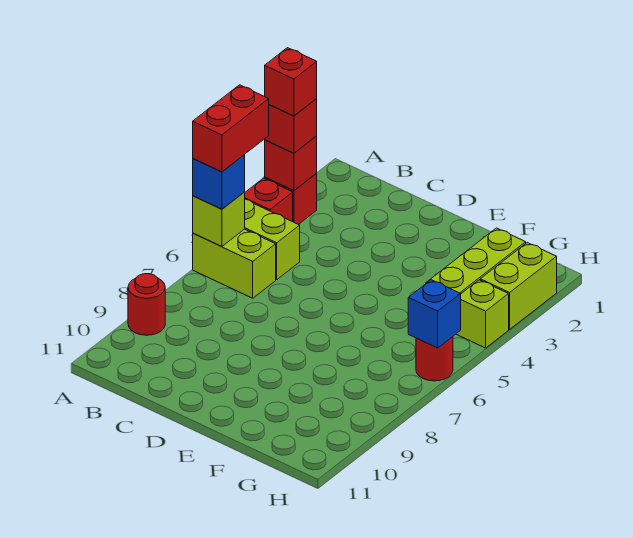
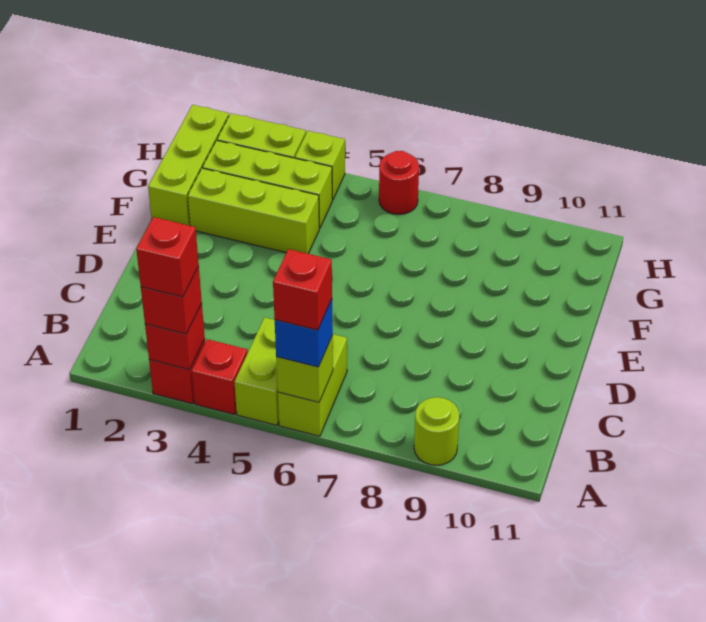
red brick A5:A6 level 4 -> red brick A6 level 4
red round brick A9 level 1 -> lime round brick A9 level 1
none -> lime brick F1:H1 level 1
none -> lime brick F2:F4 level 1
blue brick H6 level 2 -> none

